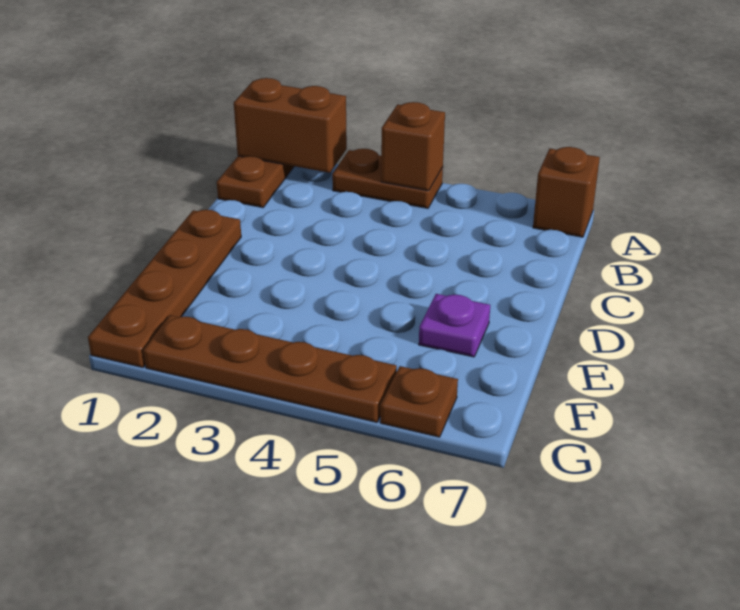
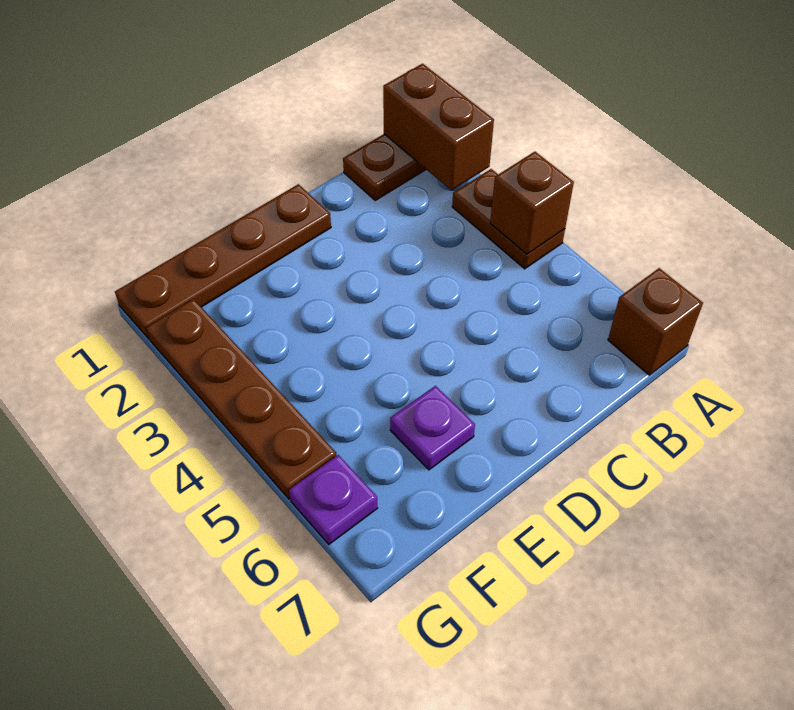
brown plate G6 level 1 -> purple plate G6 level 1

